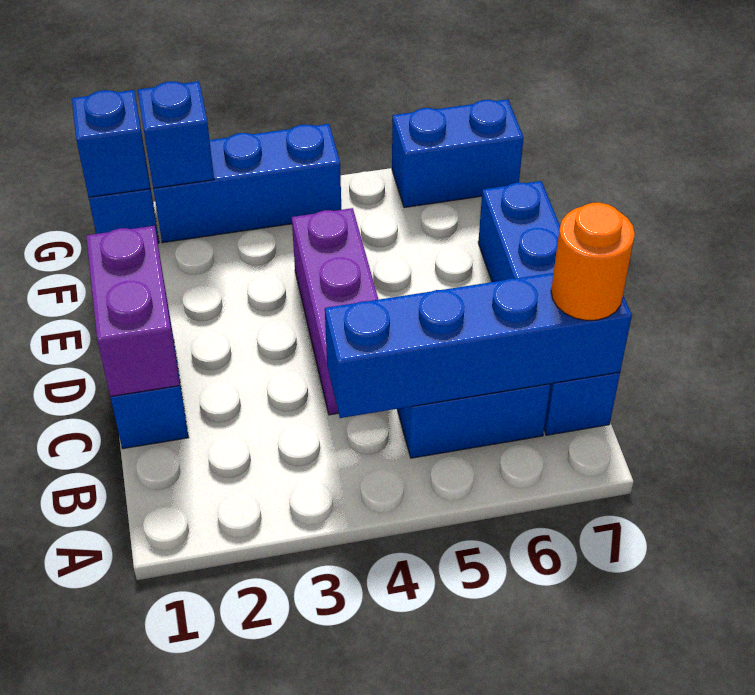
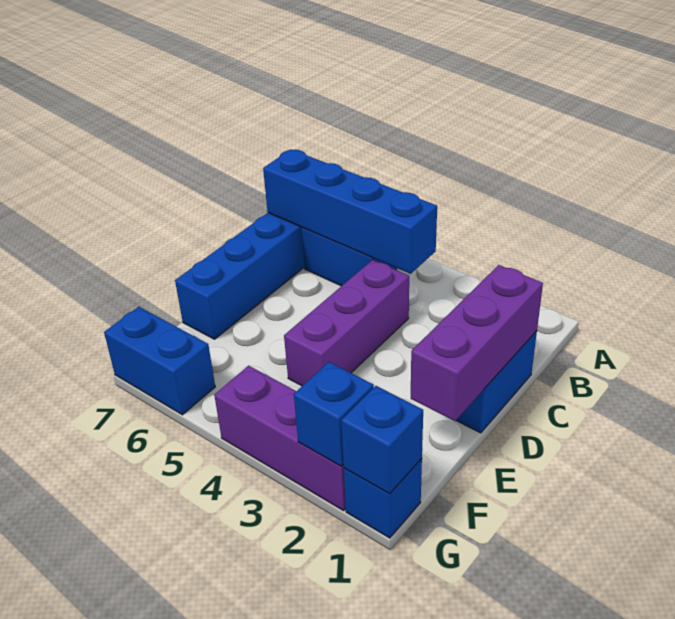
orange round brick B7 level 3 -> none
purple brick C1:D1 level 2 -> purple brick C1:E1 level 2
blue brick G2:G4 level 1 -> purple brick G2:G4 level 1

